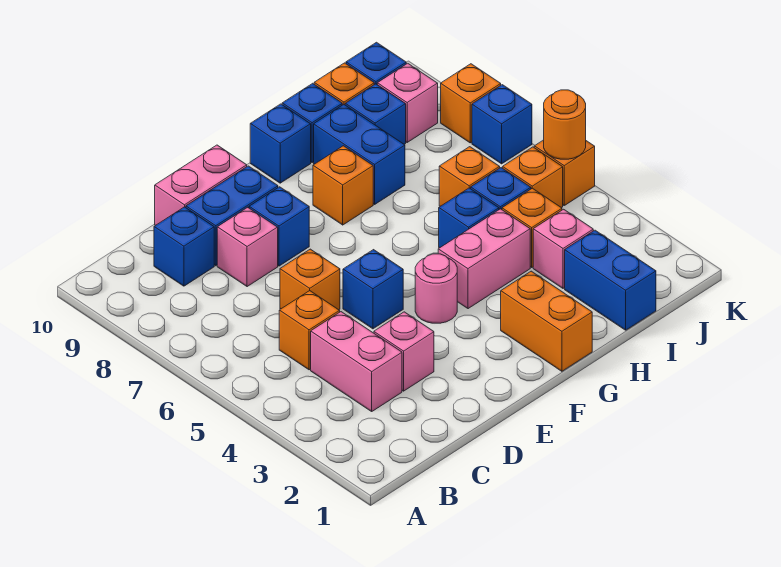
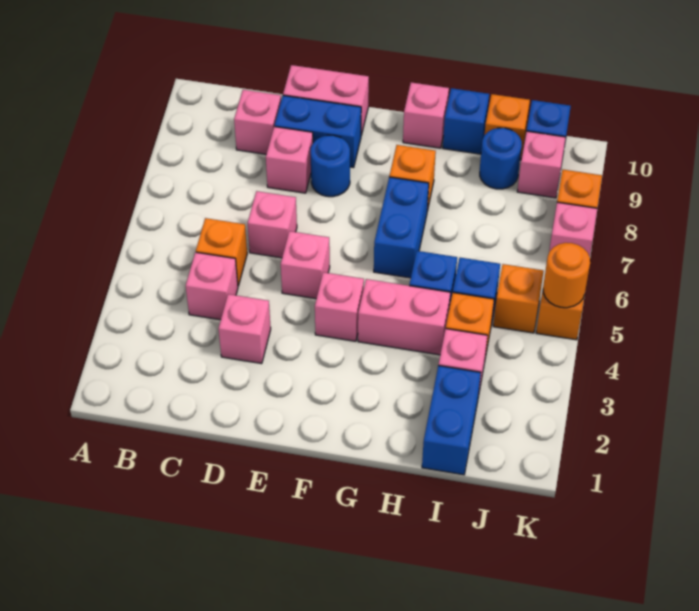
pink brick C3:C4 level 1 -> pink brick C4 level 1
blue brick C9 level 1 -> pink brick C9 level 1
orange brick D6 level 1 -> pink brick D6 level 1
blue brick E5 level 1 -> pink brick E5 level 1
blue brick E8 level 1 -> blue round brick E8 level 1
pink round brick F4 level 1 -> pink brick F4 level 1
orange brick G1:G2 level 1 -> none
blue brick G10 level 1 -> pink brick G10 level 1
blue brick H8:H9 level 1 -> blue brick G6:G7 level 1
orange brick I6 level 1 -> none
blue brick I9 level 1 -> blue round brick I9 level 1
blue brick K7 level 1 -> pink brick K7 level 1

